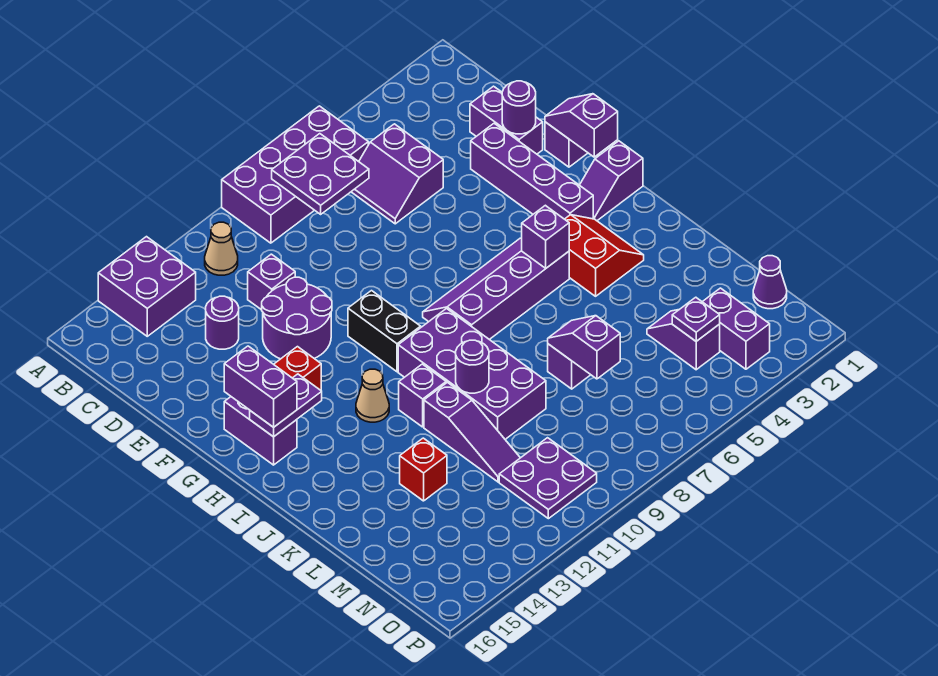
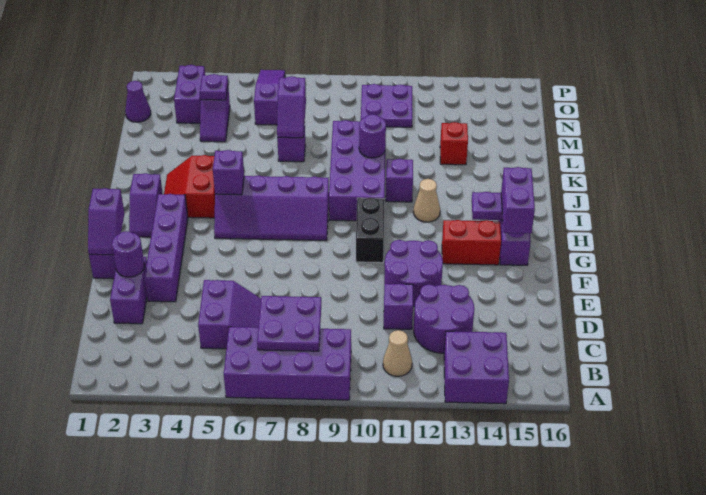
purple round brick D13 level 1 -> purple round brick C12:D13 level 1
purple slope H1:H2 level 1 top 1 -> purple slope H2:I2 level 1 top I
purple slope K11:M11 level 1 top K -> purple slope N6:P6 level 1 top N

